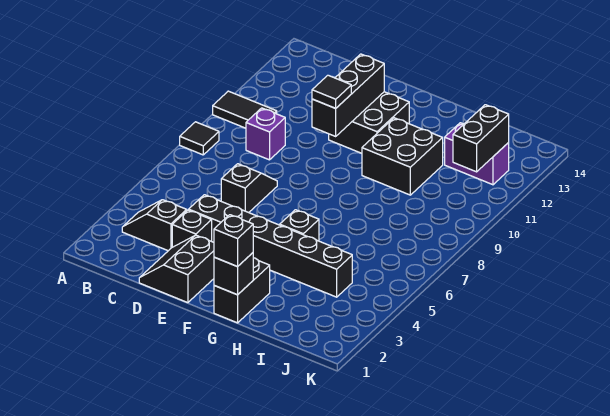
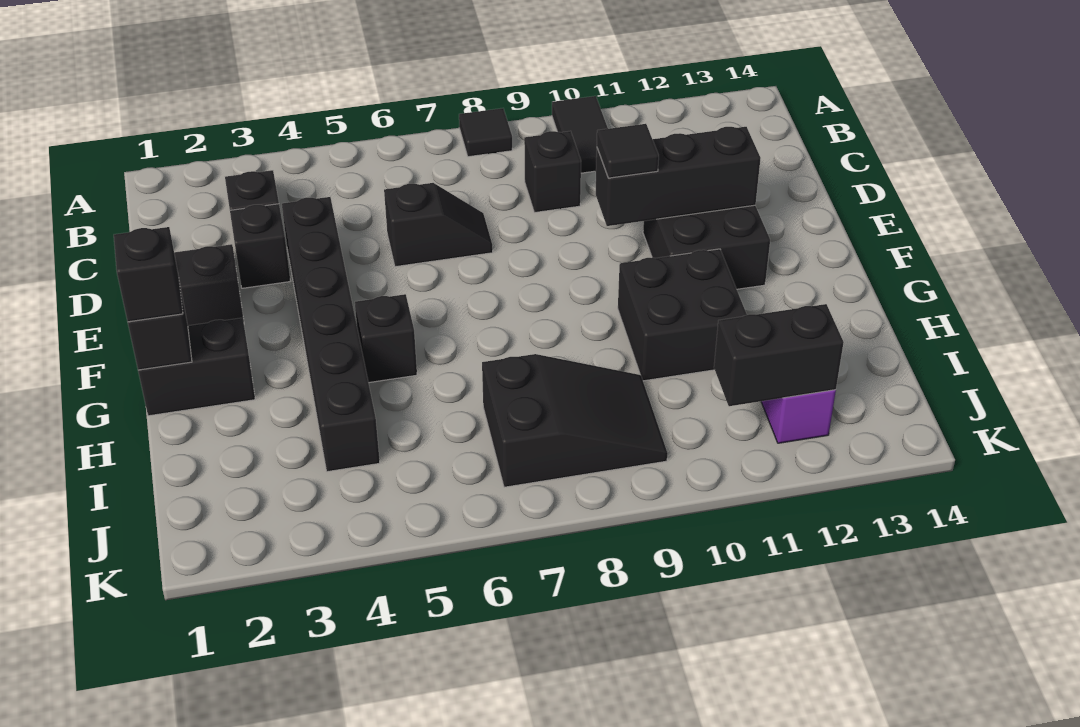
purple brick C9 level 1 -> black brick C9 level 1
none -> black slope I7:J9 level 1 top 7

